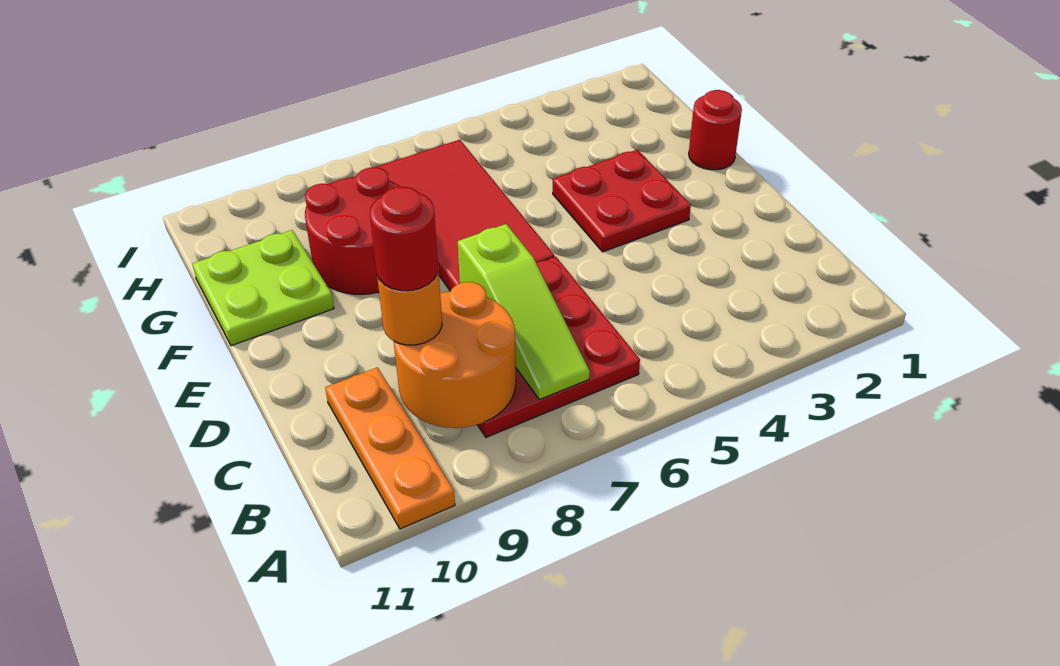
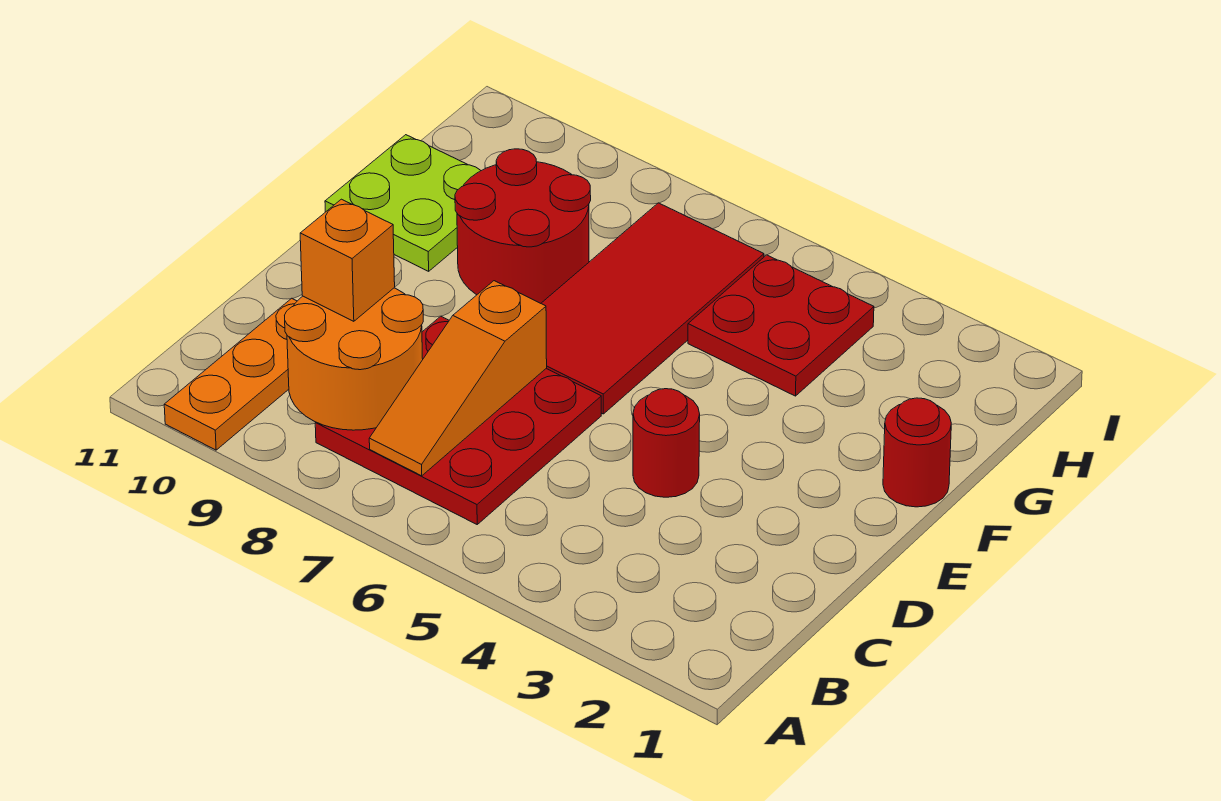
lime slope B7:D7 level 2 top D -> orange slope B7:D7 level 2 top D
orange round brick C9 level 3 -> orange brick C9 level 3
red round brick C9 level 4 -> red round brick D4 level 1
red plate E3:F4 level 1 -> red plate G4:H5 level 1

